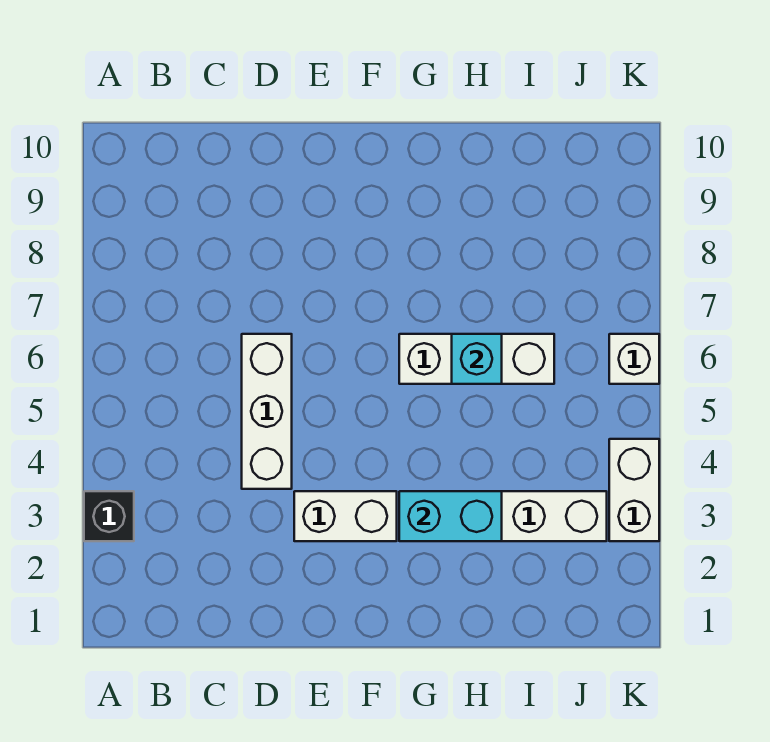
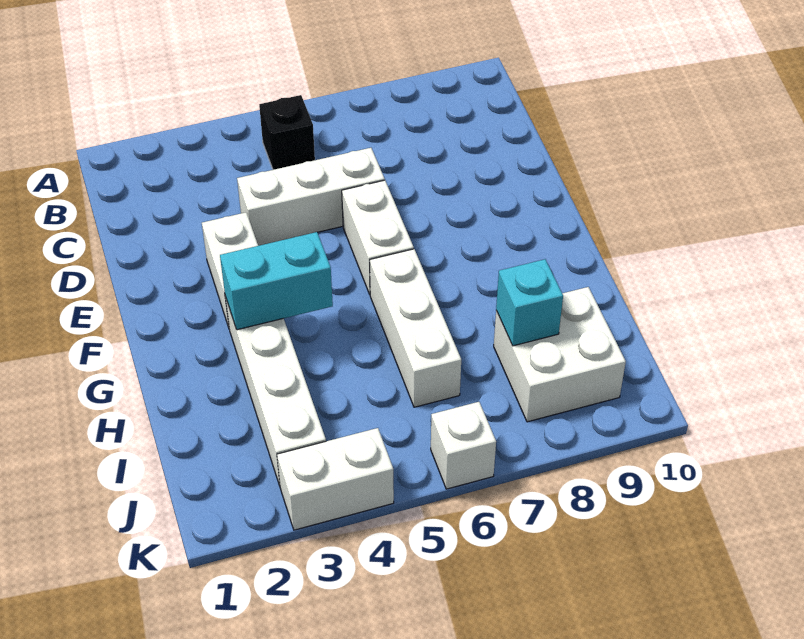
black brick A3 level 1 -> black brick B5 level 1
none -> white brick E6:F6 level 1
cyan brick G3:H3 level 2 -> cyan brick G3:G4 level 2
cyan brick H6 level 2 -> cyan brick I8 level 2
none -> white brick I8:J9 level 1

